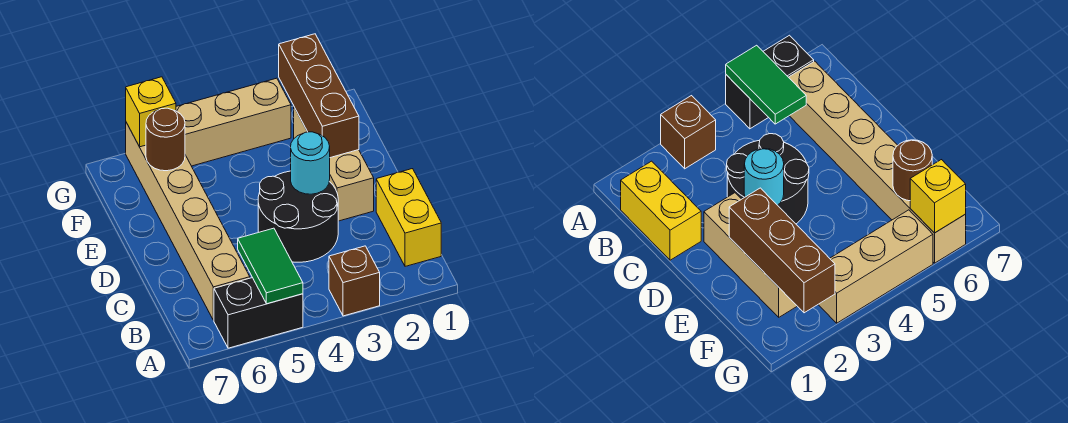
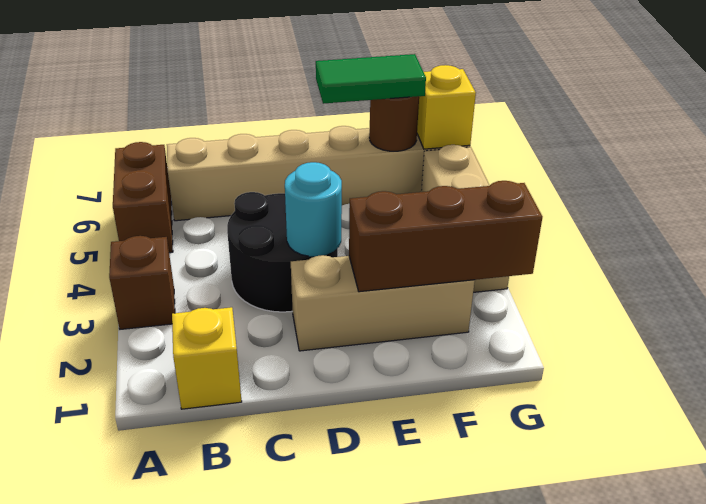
black brick A5:A6 level 1 -> brown brick A5:A6 level 1
green tile A5:B5 level 2 -> green tile E6:F6 level 3
yellow brick B1:C1 level 1 -> yellow brick B1 level 1

